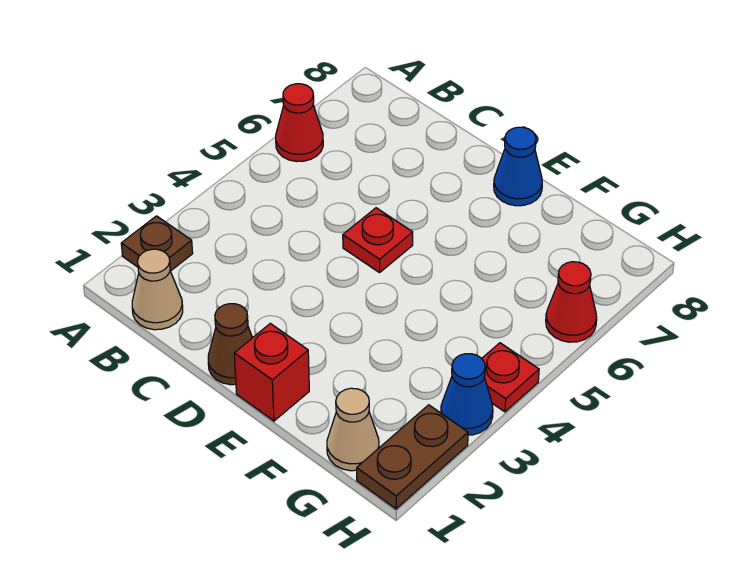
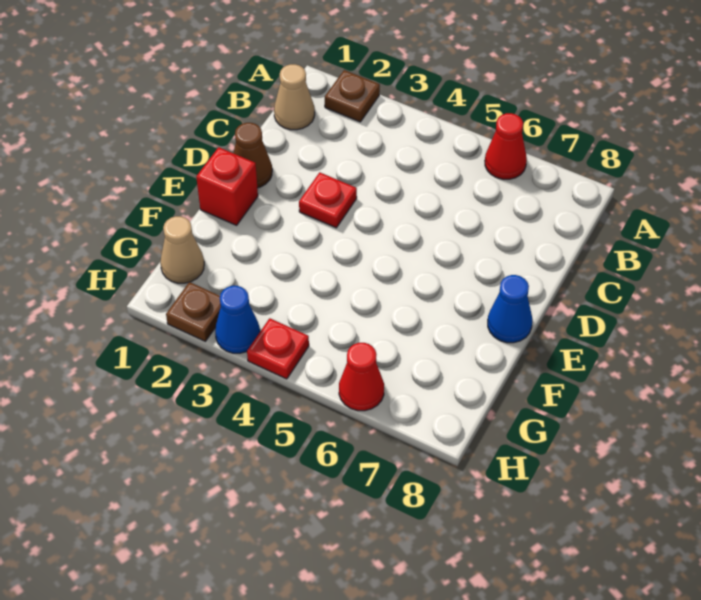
red plate D5 level 1 -> red plate D3 level 1
brown plate H1:H2 level 1 -> brown plate H2 level 1

